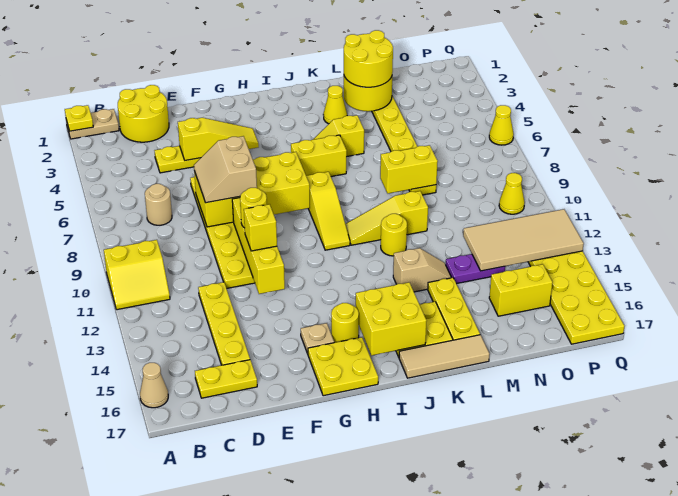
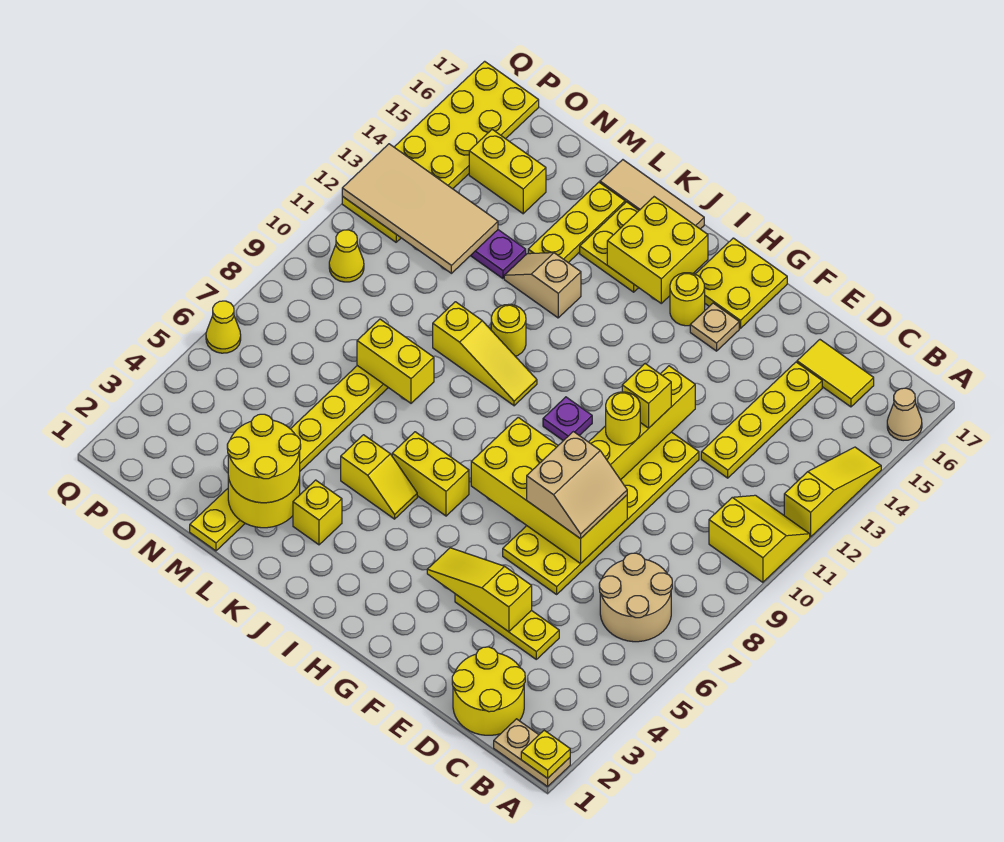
tan round brick C7 level 1 -> tan round brick B6:C7 level 1
yellow plate C16:D16 level 1 -> yellow tile C16:D16 level 1
none -> purple plate H10 level 1
yellow slope I8:I10 level 1 top 8 -> yellow slope A12:A14 level 1 top 12
yellow cone K3 level 1 -> yellow brick K3 level 1

